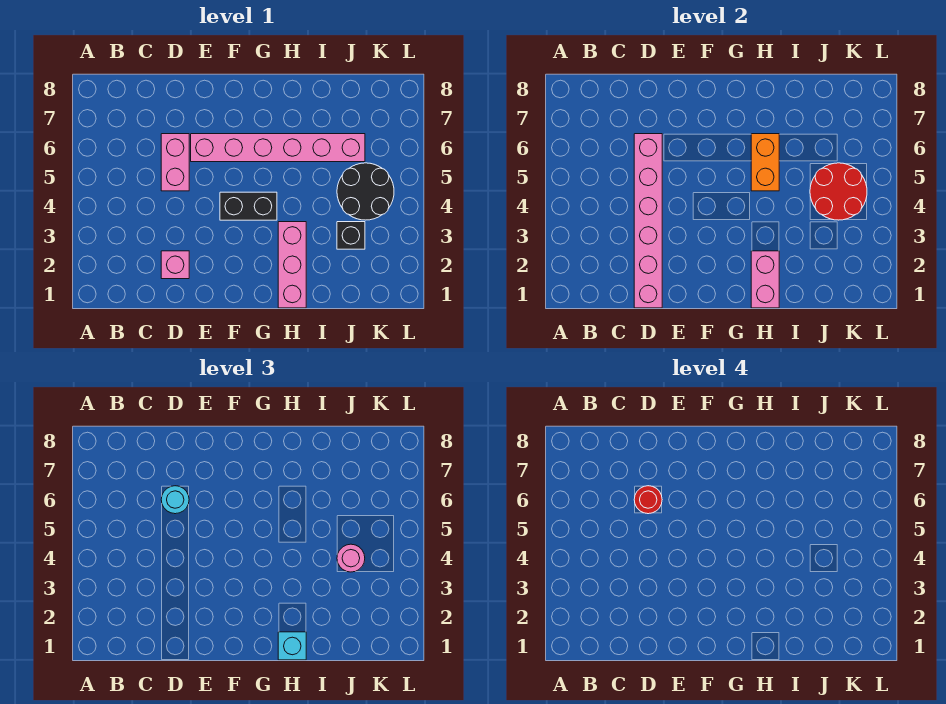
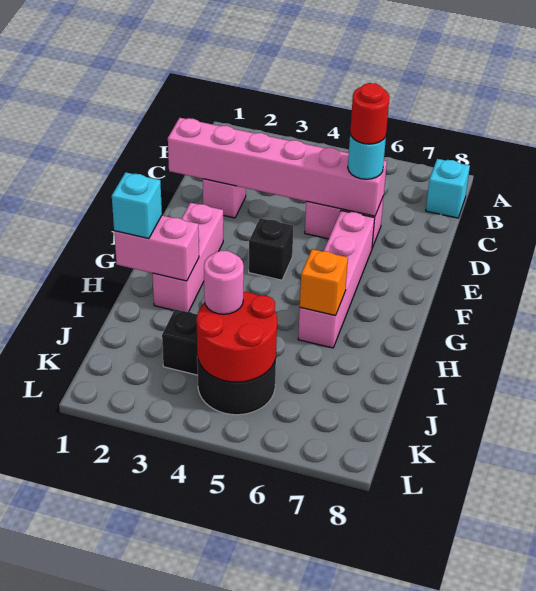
none -> cyan brick B8 level 1
pink brick E6:J6 level 1 -> pink brick E6:H6 level 1
black brick F4:G4 level 1 -> black brick F4 level 1
pink brick H1:H3 level 1 -> pink brick F2:H2 level 1
orange brick H5:H6 level 2 -> orange brick H6 level 2

